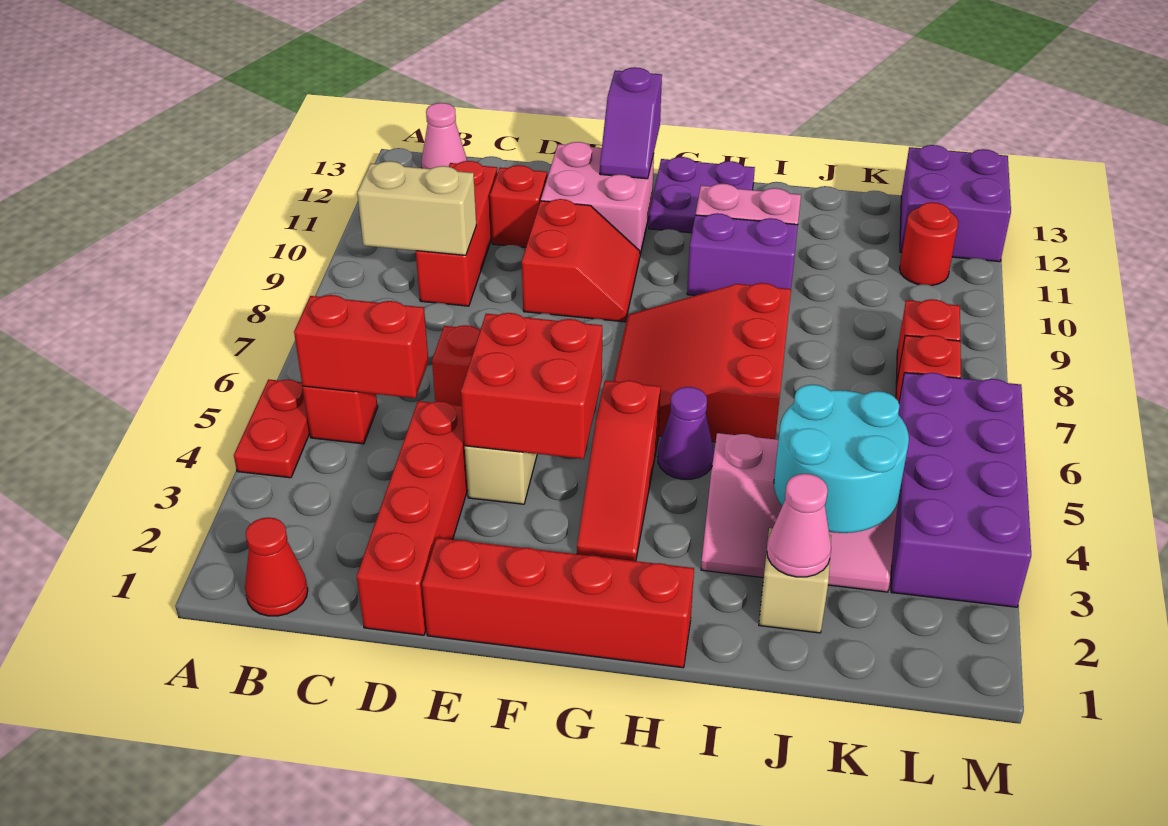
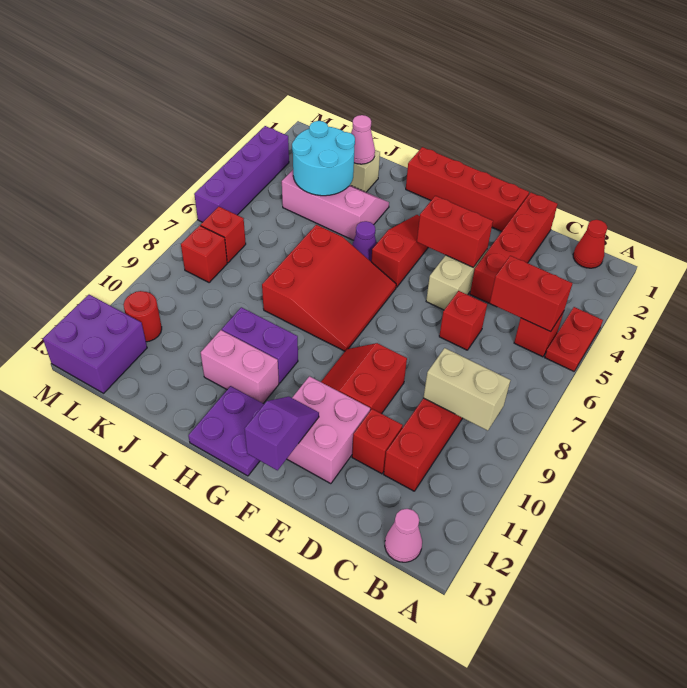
red brick E4:F5 level 2 -> red brick E4:F4 level 2
purple brick L3:M6 level 1 -> purple brick M3:M6 level 1

